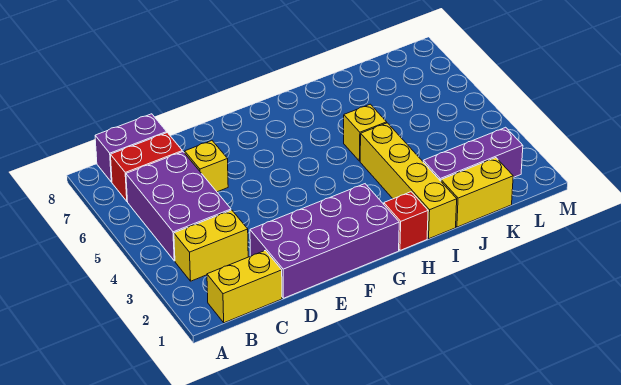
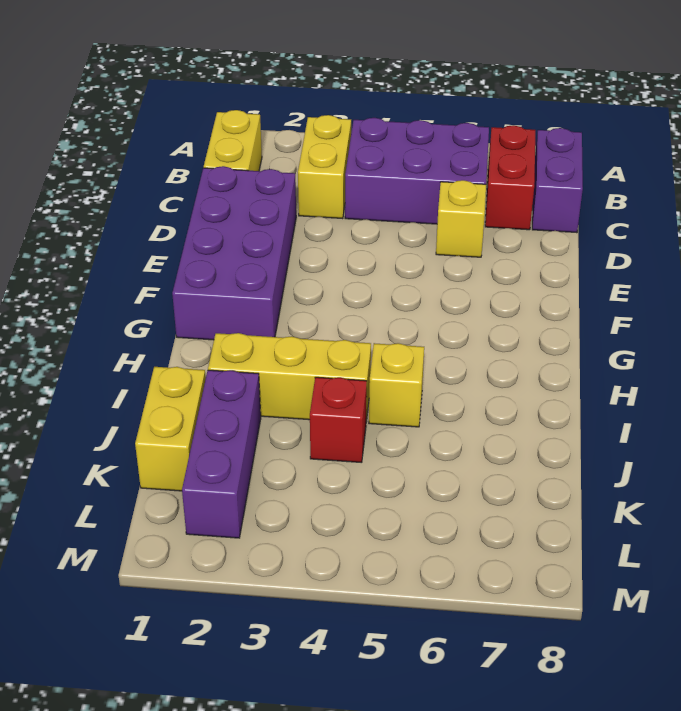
red brick H1 level 1 -> red brick J4 level 1
yellow brick I1:I4 level 1 -> yellow brick I2:I4 level 1

